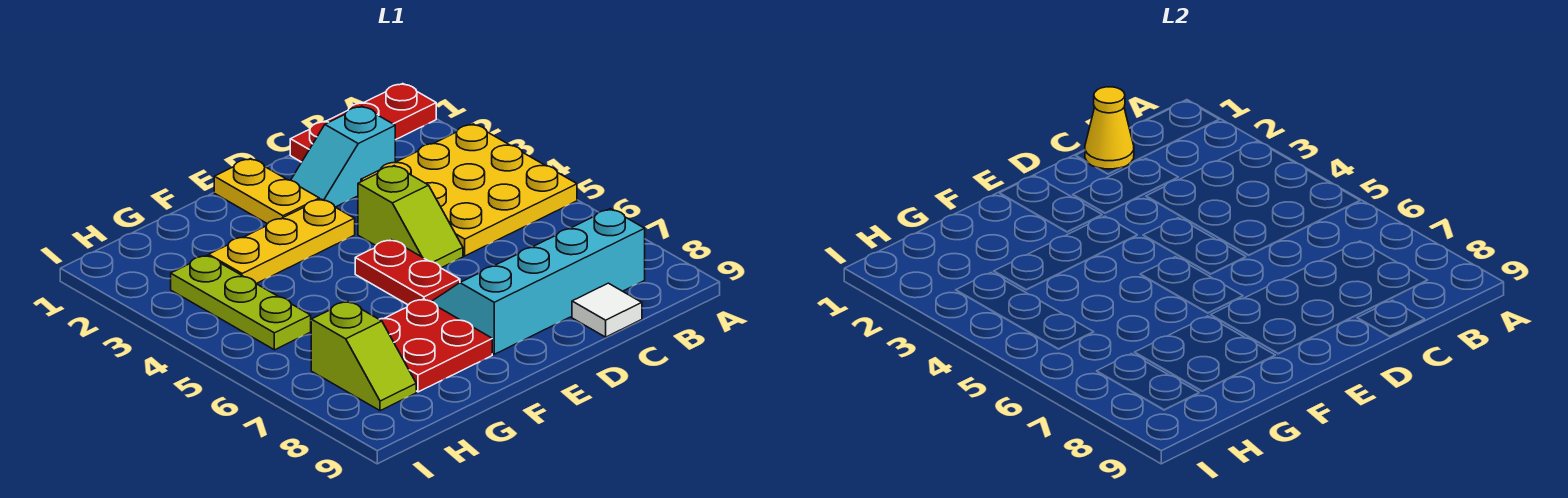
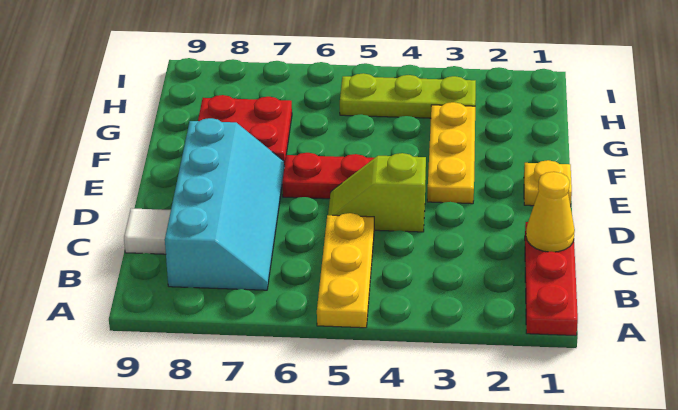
yellow plate A3:C5 level 1 -> yellow plate A5:C5 level 1
cyan slope C2:D2 level 1 top C -> none
yellow plate E1:E2 level 1 -> yellow plate E1 level 1
lime slope H7:H8 level 1 top 7 -> none

